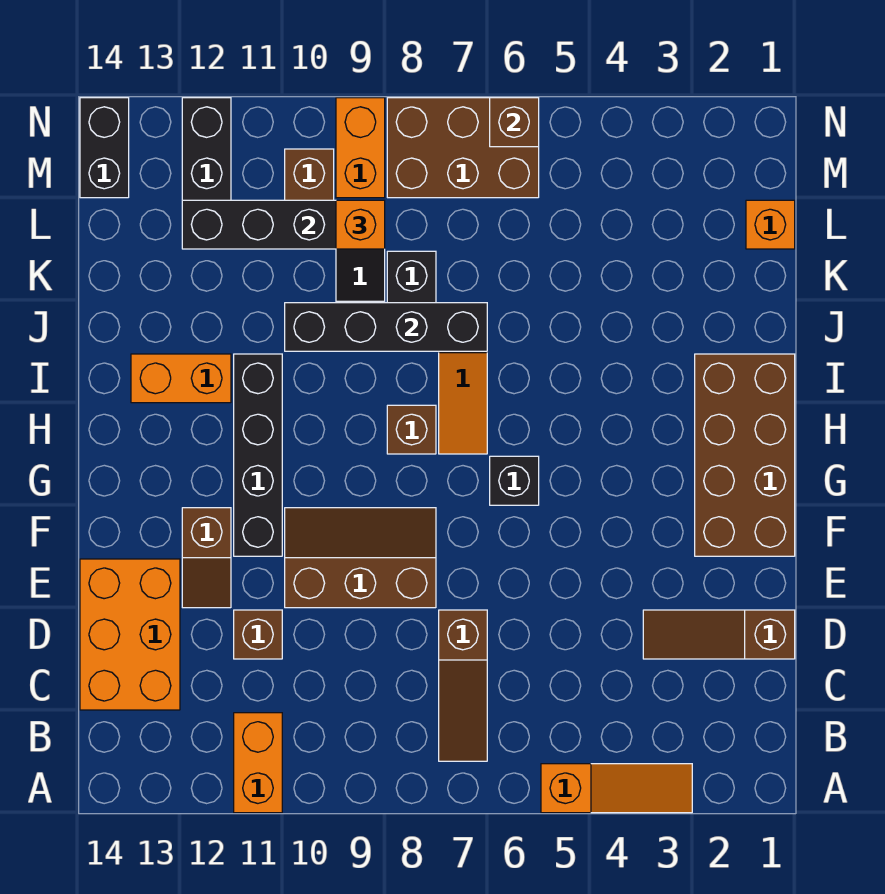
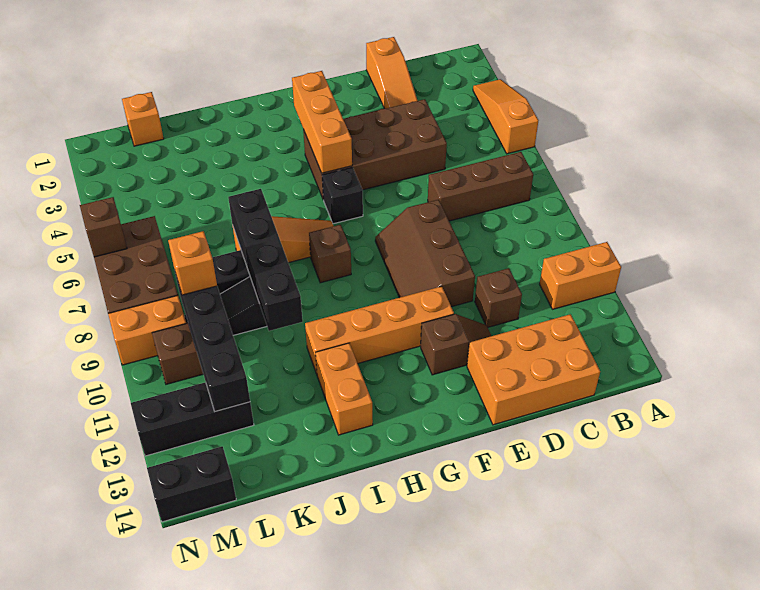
brown slope B7:D7 level 1 top D -> brown brick B7:D7 level 1
brown slope D1:D3 level 1 top 1 -> orange slope D1:D3 level 1 top 1
brown brick F1:I2 level 1 -> brown brick D4:G5 level 1
black brick F11:I11 level 1 -> orange brick F11:I11 level 1
none -> orange brick G3:G5 level 2

